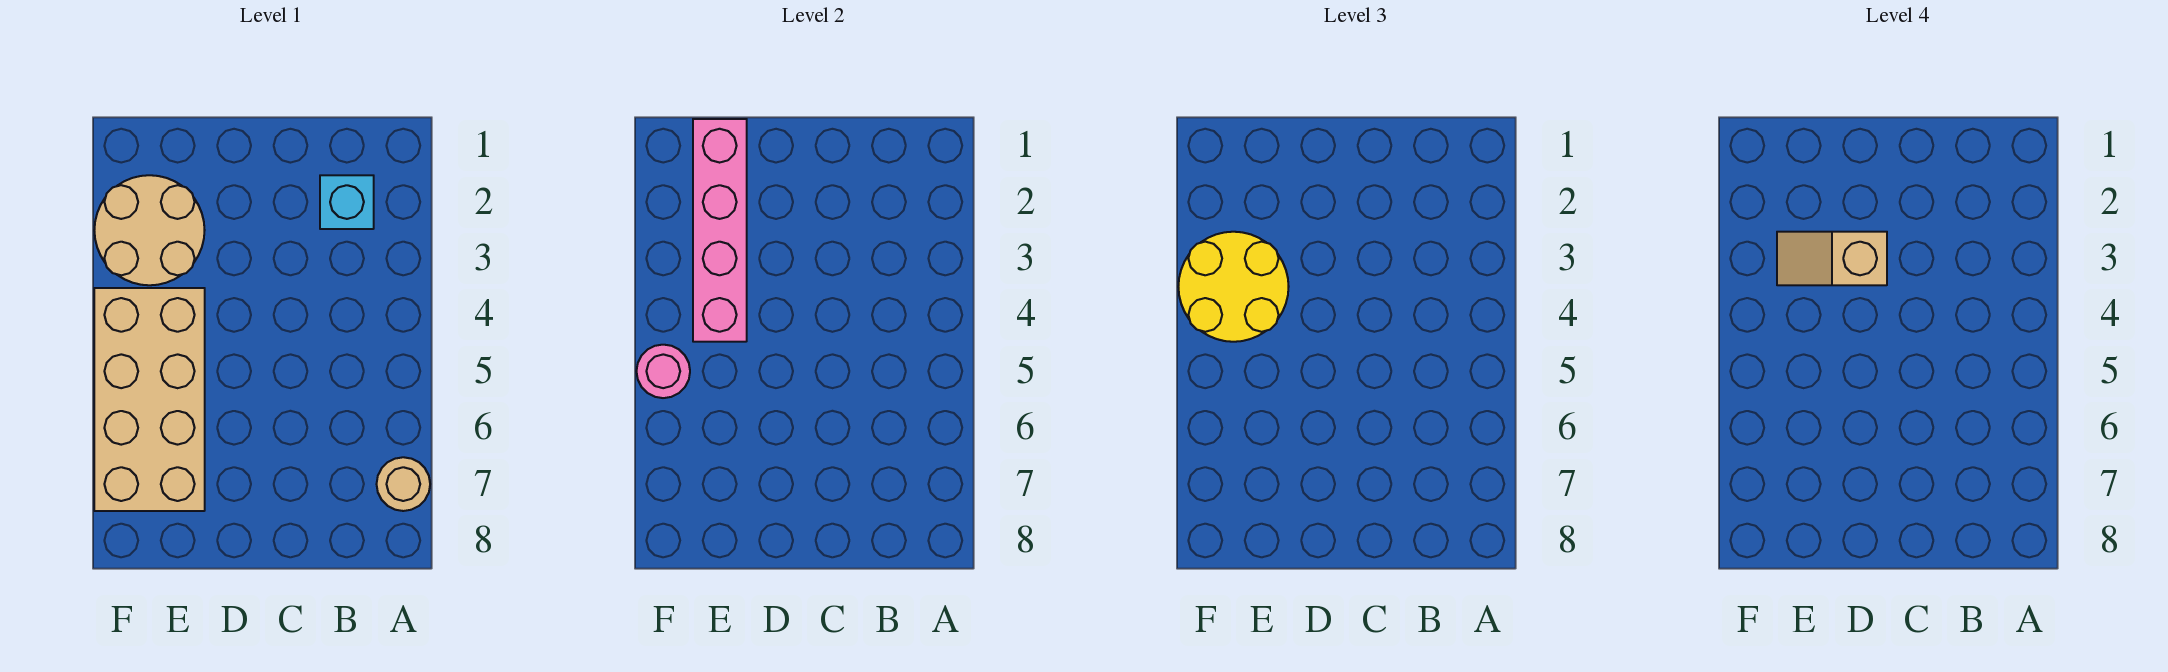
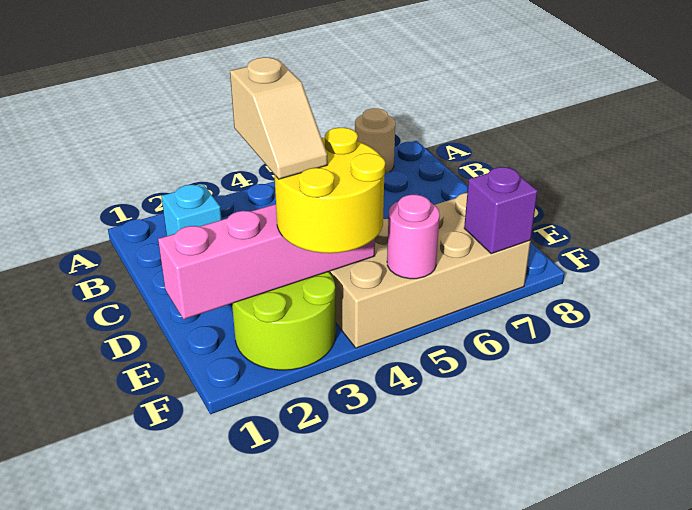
tan round brick E2:F3 level 1 -> lime round brick E2:F3 level 1
none -> purple brick F7 level 2

